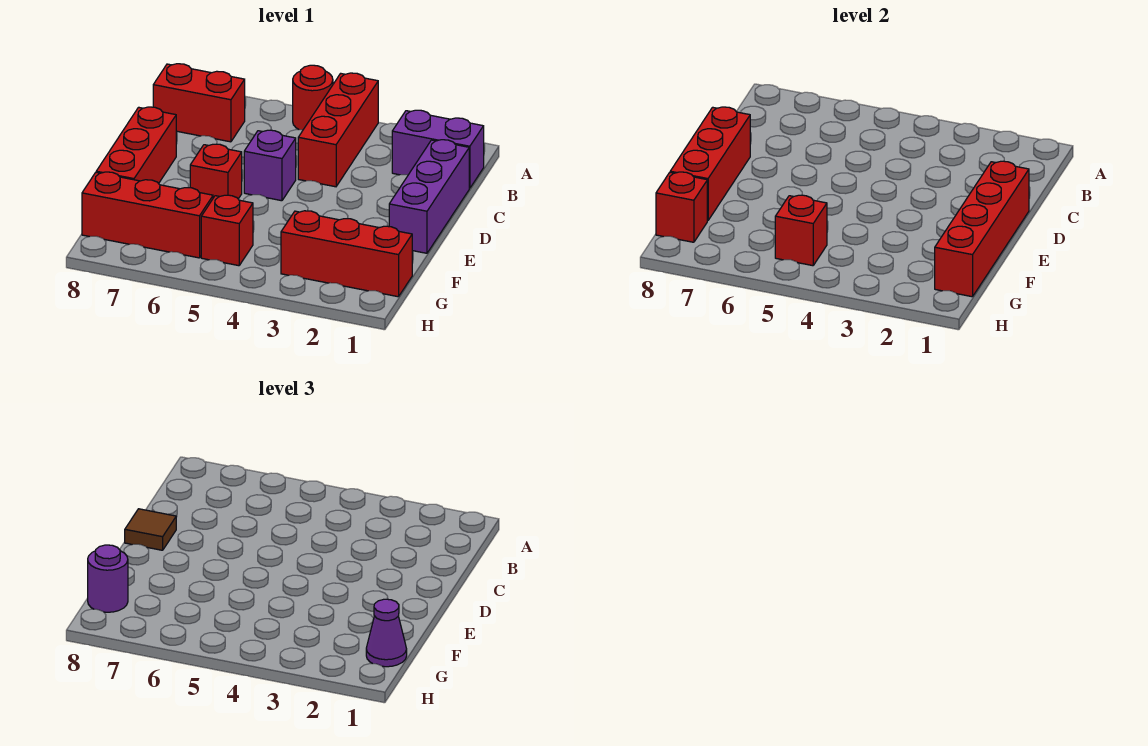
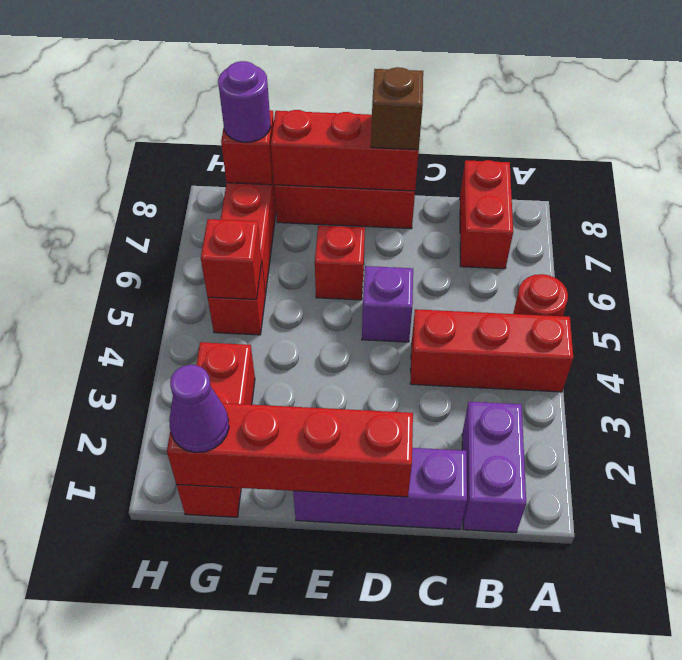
brown tile D8 level 3 -> brown brick D8 level 3

